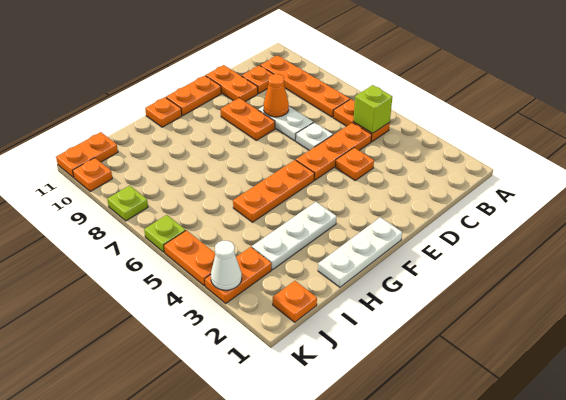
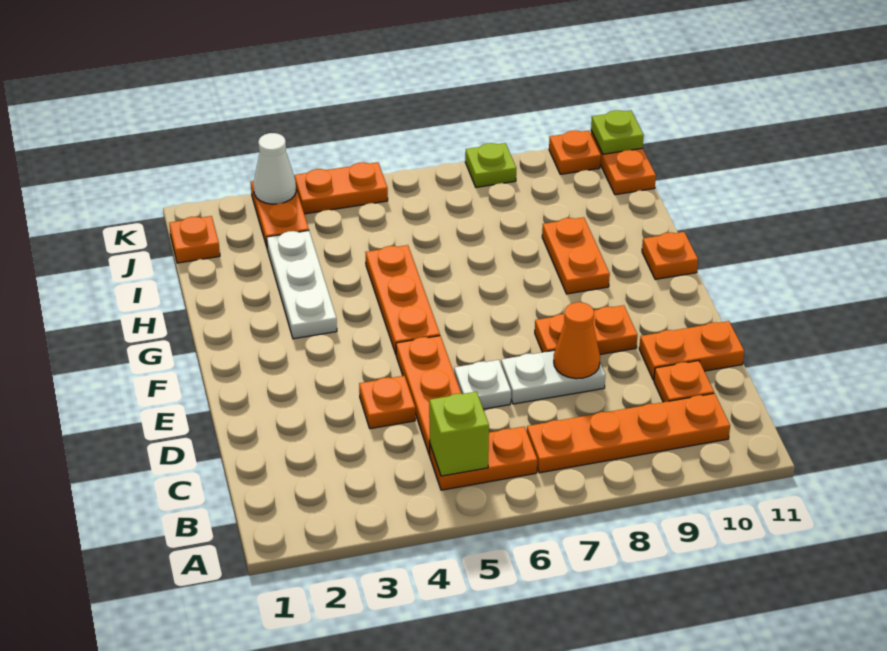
orange plate E11:F11 level 1 -> orange plate G9:H9 level 1
white plate F1:H1 level 1 -> none
lime plate K6 level 1 -> lime plate K11 level 2

